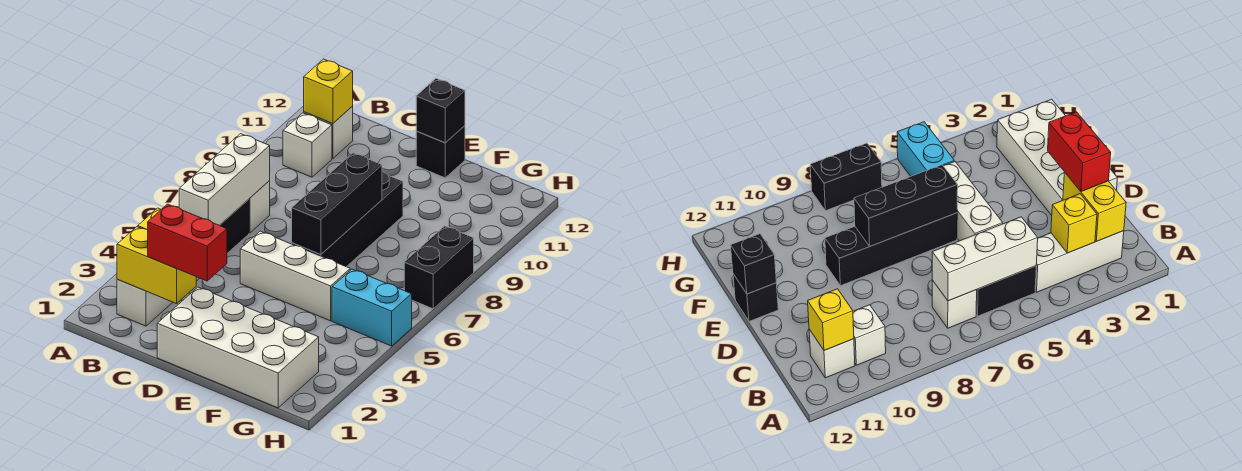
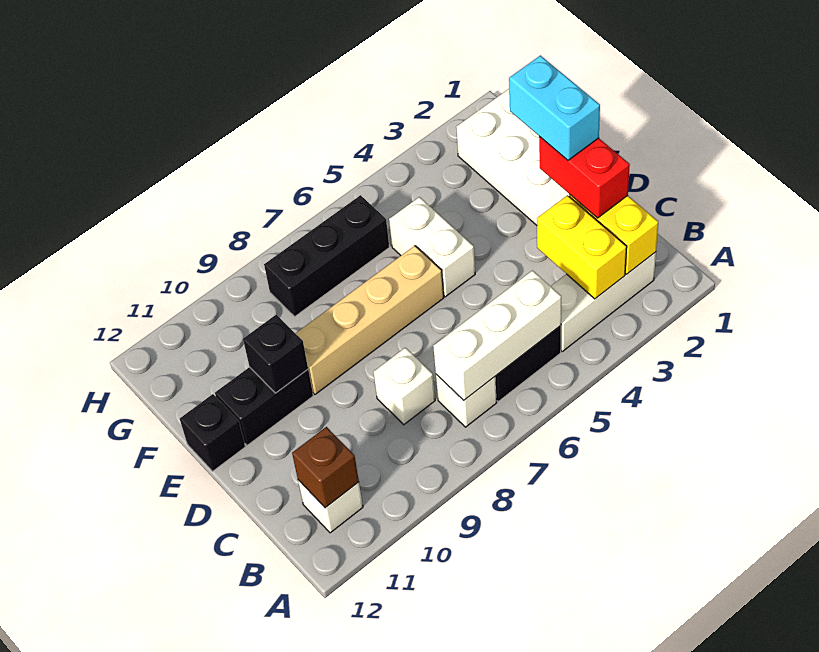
yellow brick B3 level 2 -> yellow brick B3:C3 level 2
white brick B10 level 1 -> white brick C8 level 1
yellow brick B11 level 2 -> brown brick B11 level 2
white brick D5:F5 level 1 -> white brick E5:F5 level 1
black brick E6:E9 level 1 -> tan brick E6:E9 level 1
black brick E6:E8 level 2 -> black brick G6:G8 level 1
black brick E12 level 2 -> black brick E10 level 2
cyan brick G5:H5 level 1 -> cyan brick D2:E2 level 4
black brick H7:H8 level 1 -> black brick E10:E11 level 1

